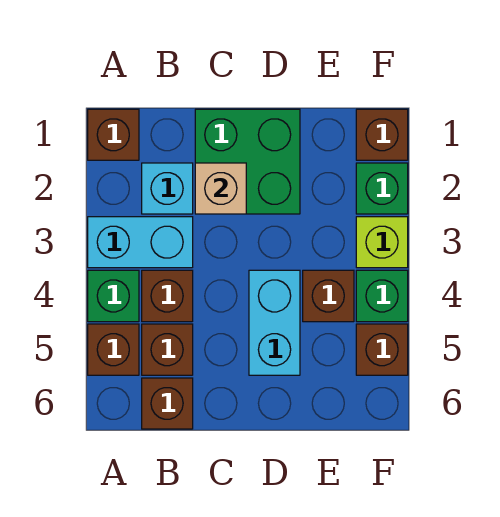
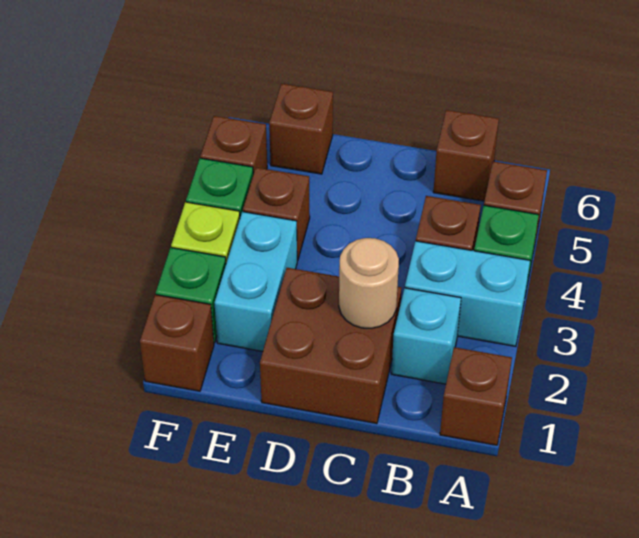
brown brick B5 level 1 -> brown brick E6 level 1
green brick C1:D2 level 1 -> brown brick C1:D2 level 1
tan brick C2 level 2 -> tan round brick C2 level 2
cyan brick D4:D5 level 1 -> cyan brick E2:E3 level 1

